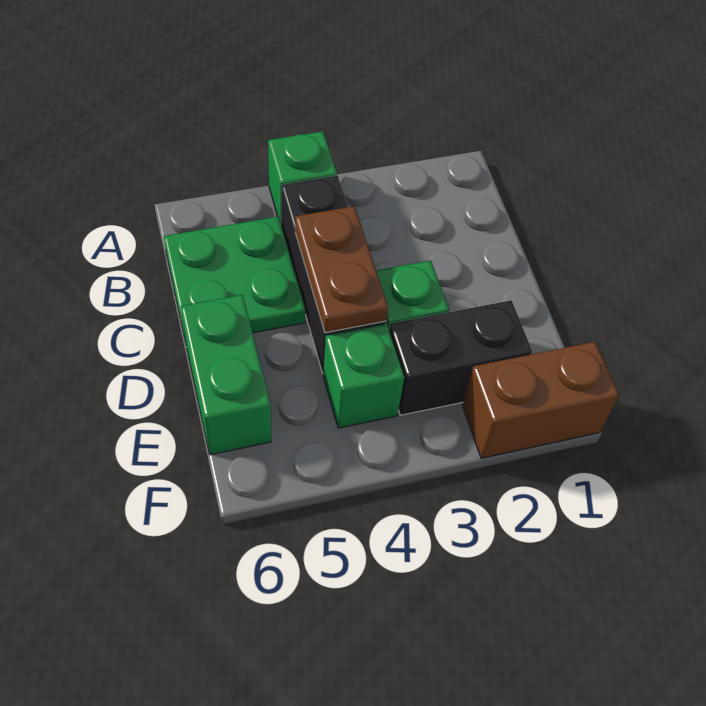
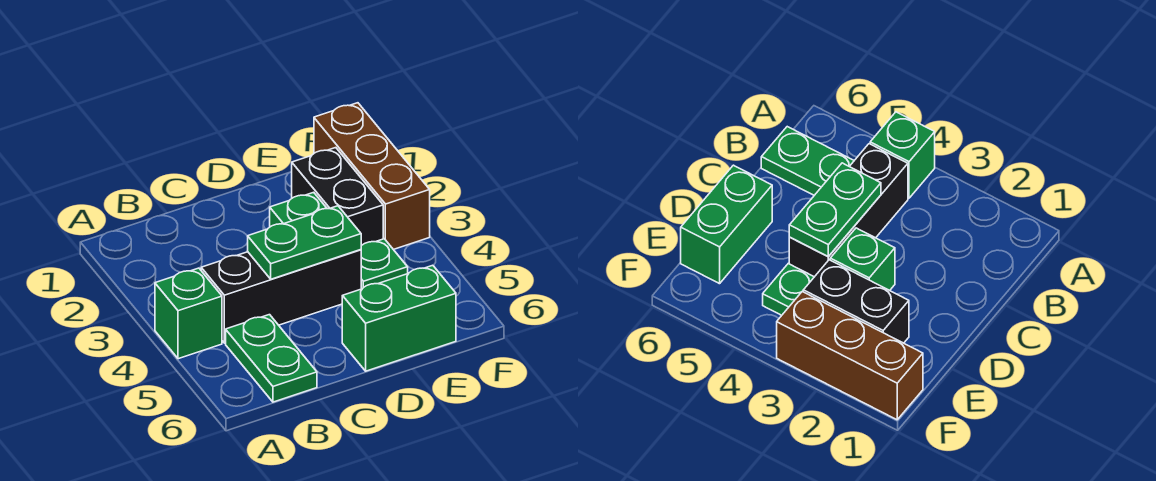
green plate B5:C6 level 1 -> green plate B5:B6 level 1
brown plate C4:D4 level 2 -> green plate C4:D4 level 2
green brick E4 level 1 -> green plate E4 level 1
brown brick F1:F2 level 1 -> brown brick F1:F3 level 1

